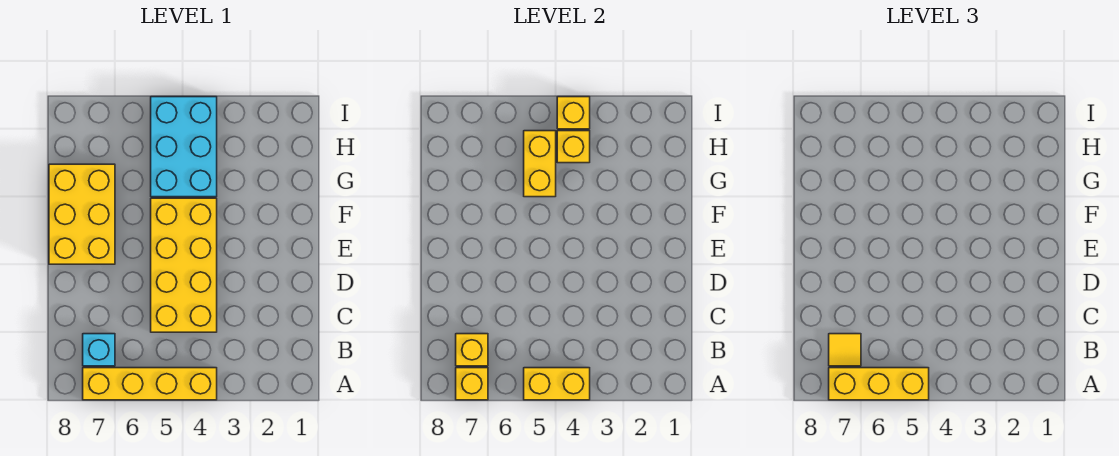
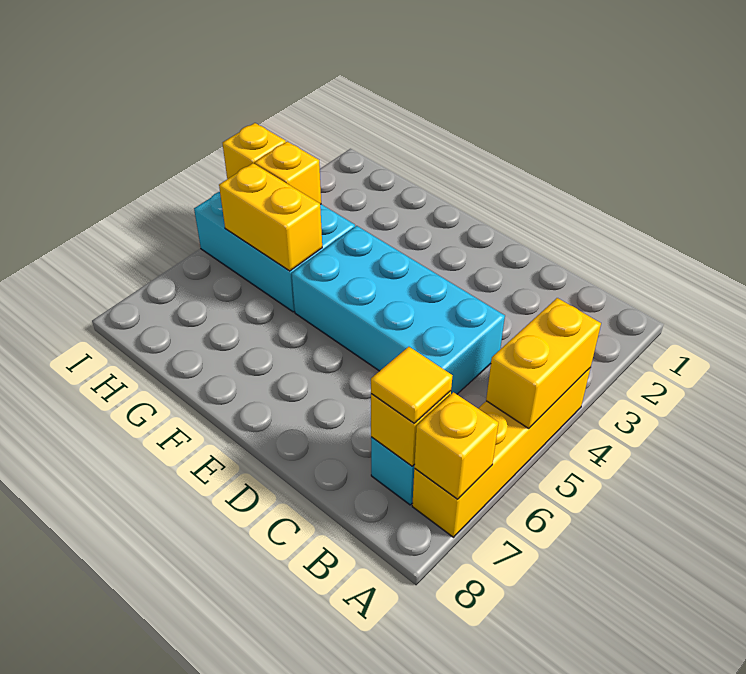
yellow brick A5:A7 level 3 -> none
yellow brick C4:F5 level 1 -> cyan brick C4:F5 level 1
yellow brick E7:G8 level 1 -> none

